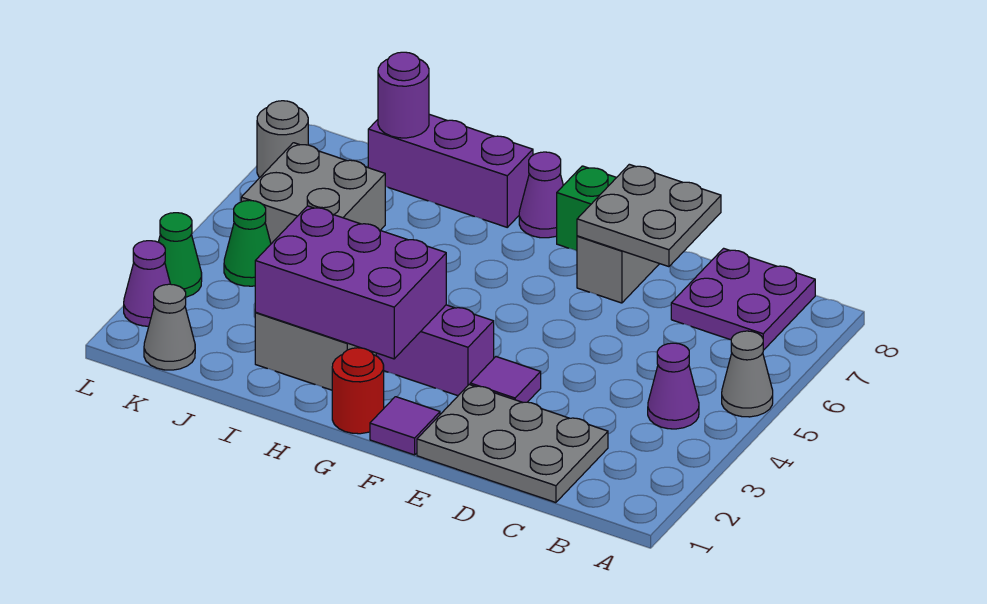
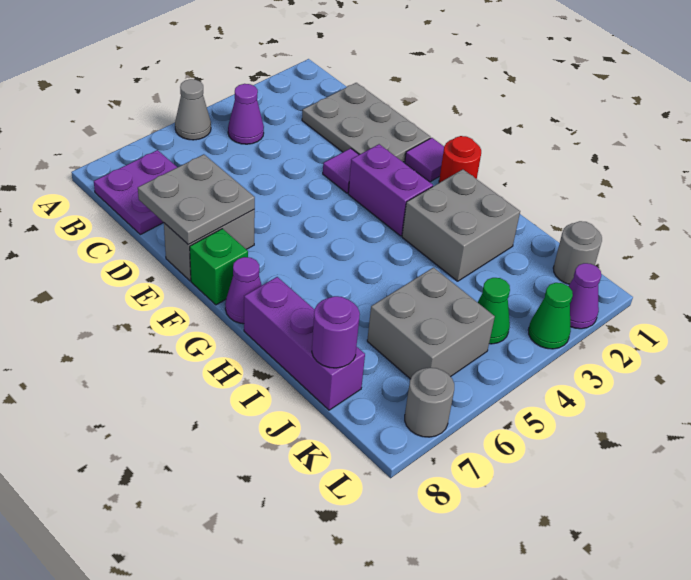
purple brick G2:I3 level 2 -> none
grey cone K1 level 1 -> grey round brick K1 level 1

